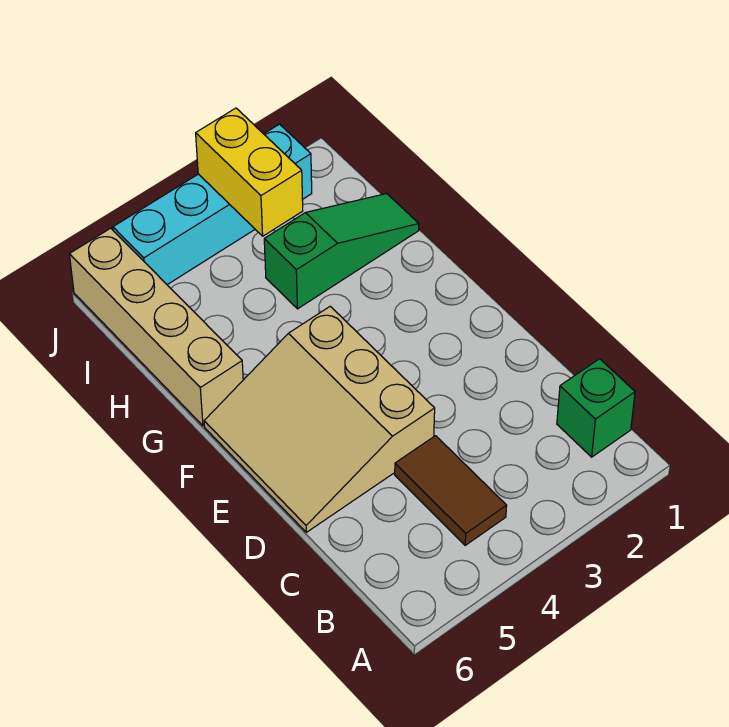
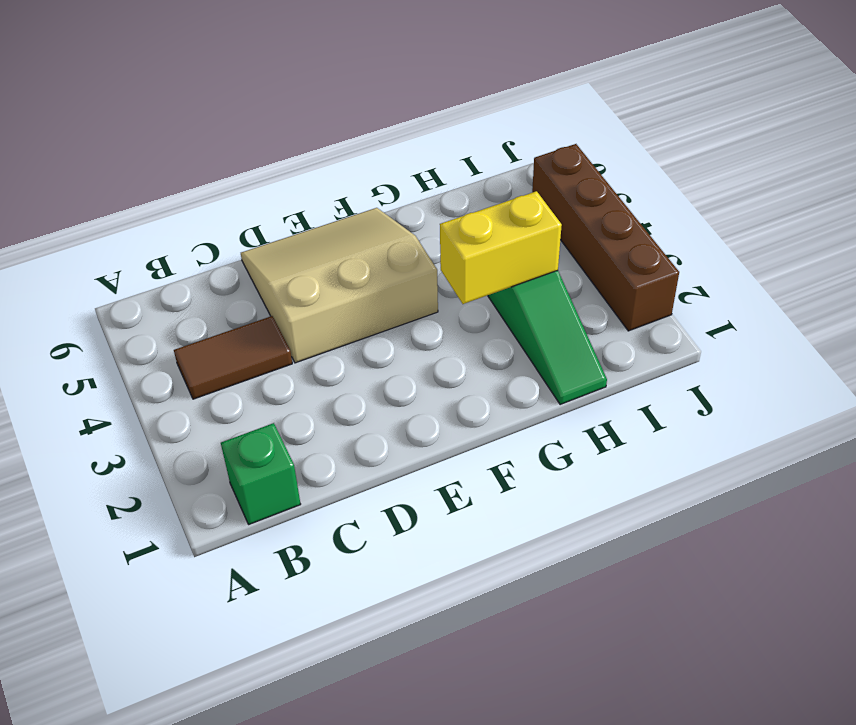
tan brick G6:J6 level 1 -> none
yellow brick I3:J3 level 2 -> yellow brick G3:H3 level 2
cyan brick J2:J5 level 1 -> brown brick J2:J5 level 1

